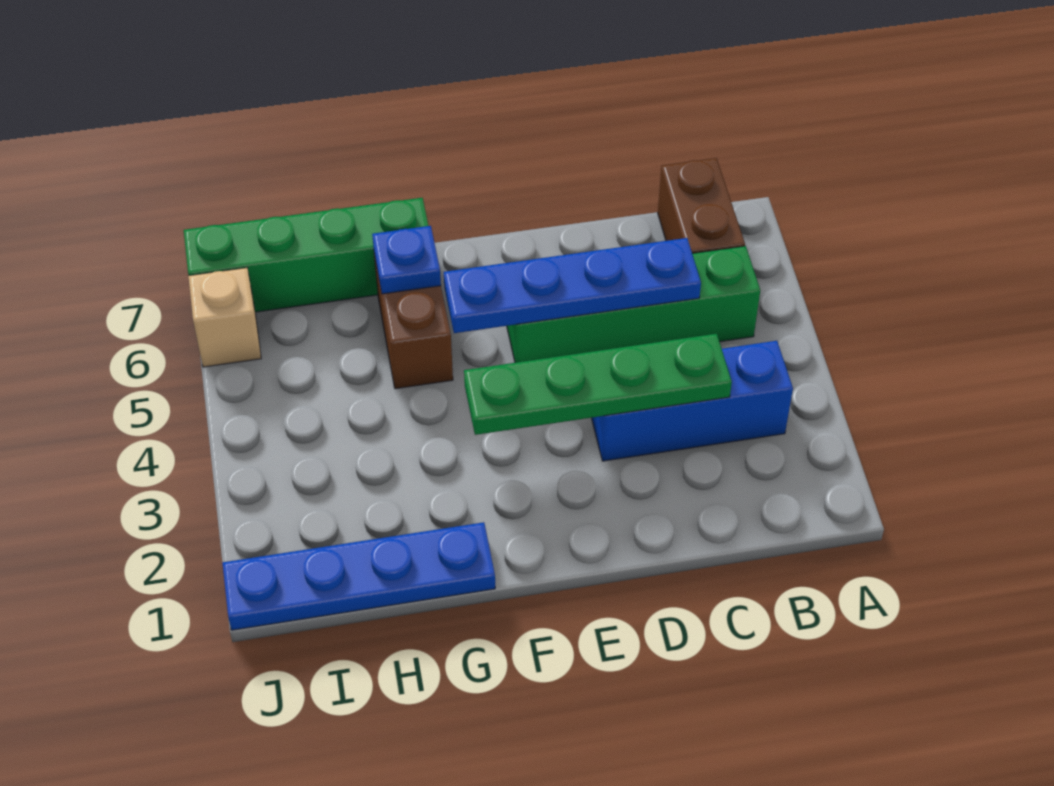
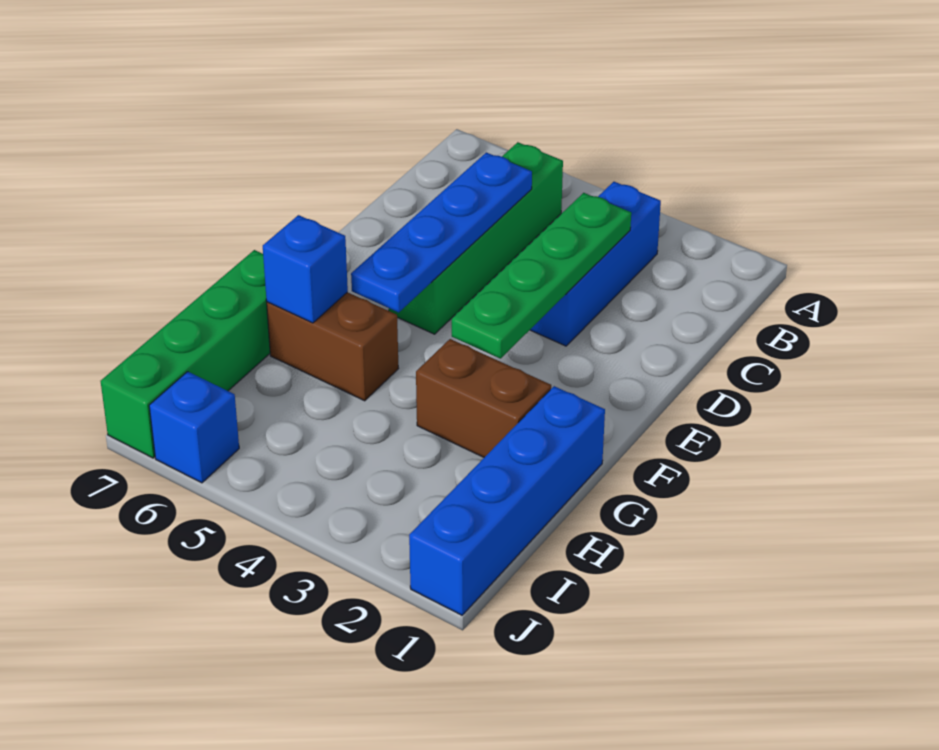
brown brick B6:B7 level 1 -> brown brick G2:G3 level 1
blue plate G1:J1 level 1 -> blue brick G1:J1 level 1
blue plate G6 level 2 -> blue brick G6 level 2
tan brick J6 level 1 -> blue brick J6 level 1

